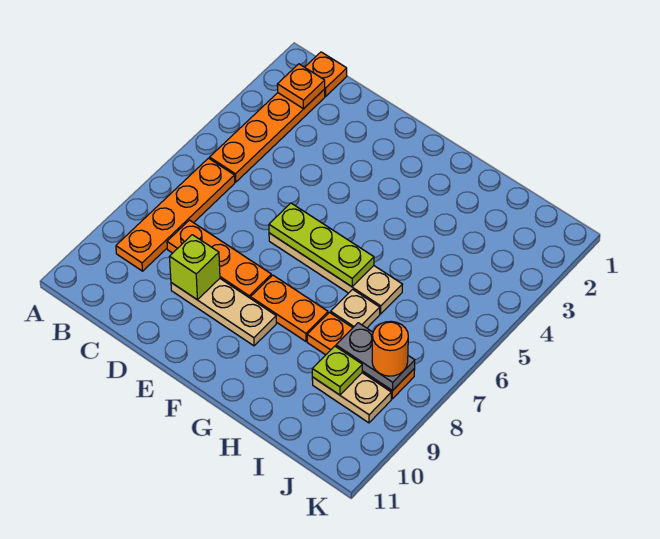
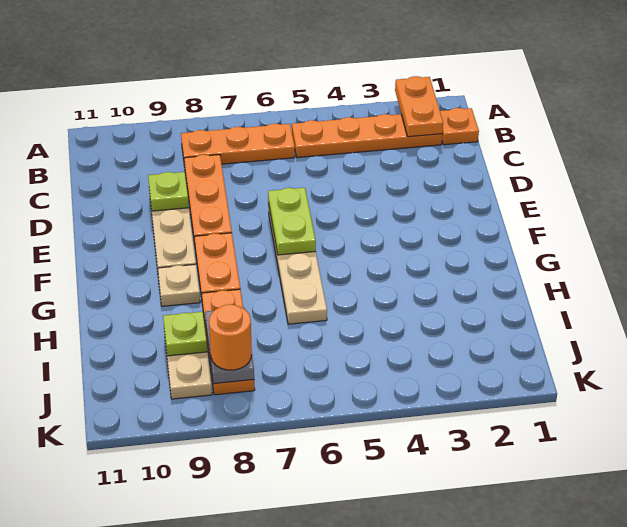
orange plate B2 level 2 -> orange plate A2:B2 level 2
orange plate B6:B9 level 1 -> orange plate B6:B8 level 1
lime brick D9 level 2 -> lime plate D9 level 2
lime plate E6:G6 level 2 -> lime plate E6:F6 level 2
tan plate H7 level 1 -> tan plate G9 level 1

